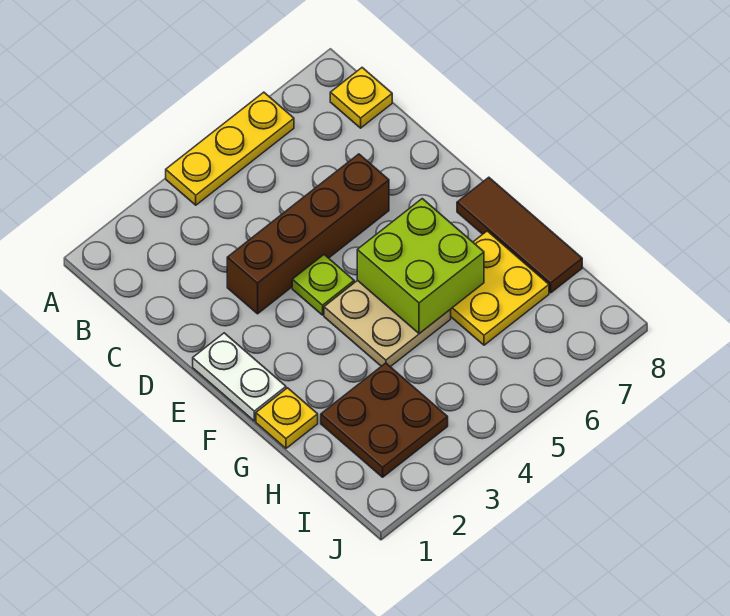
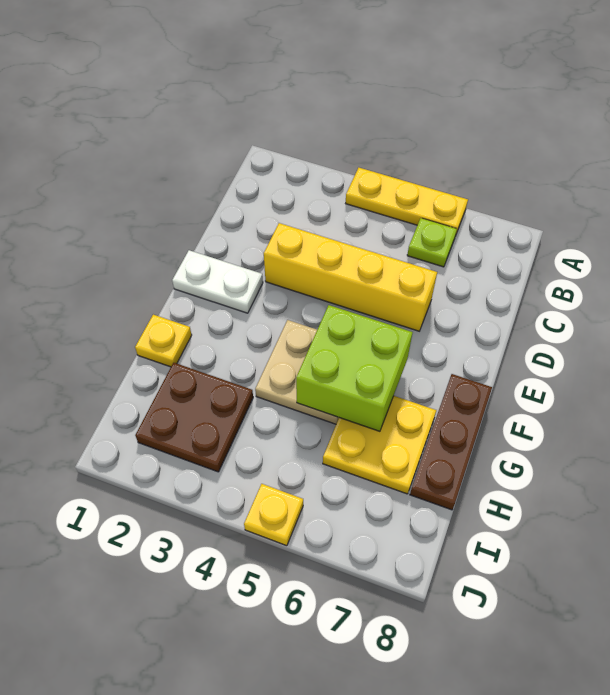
yellow plate B8 level 1 -> yellow plate J5 level 1
brown brick D3:D6 level 1 -> yellow brick D3:D6 level 1
white plate E1:F1 level 1 -> white plate E1:E2 level 1
lime plate E4 level 1 -> lime plate B6 level 1
brown tile F8:H8 level 1 -> brown plate F8:H8 level 1

